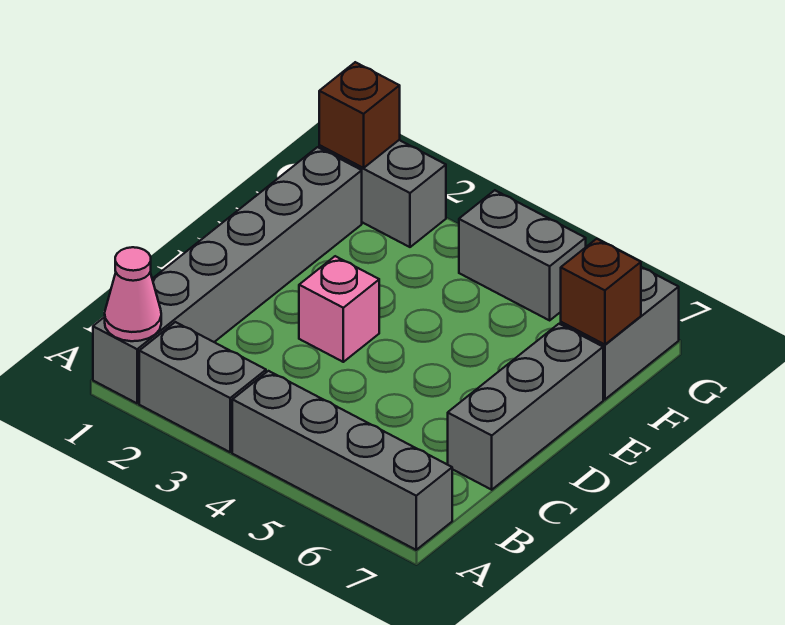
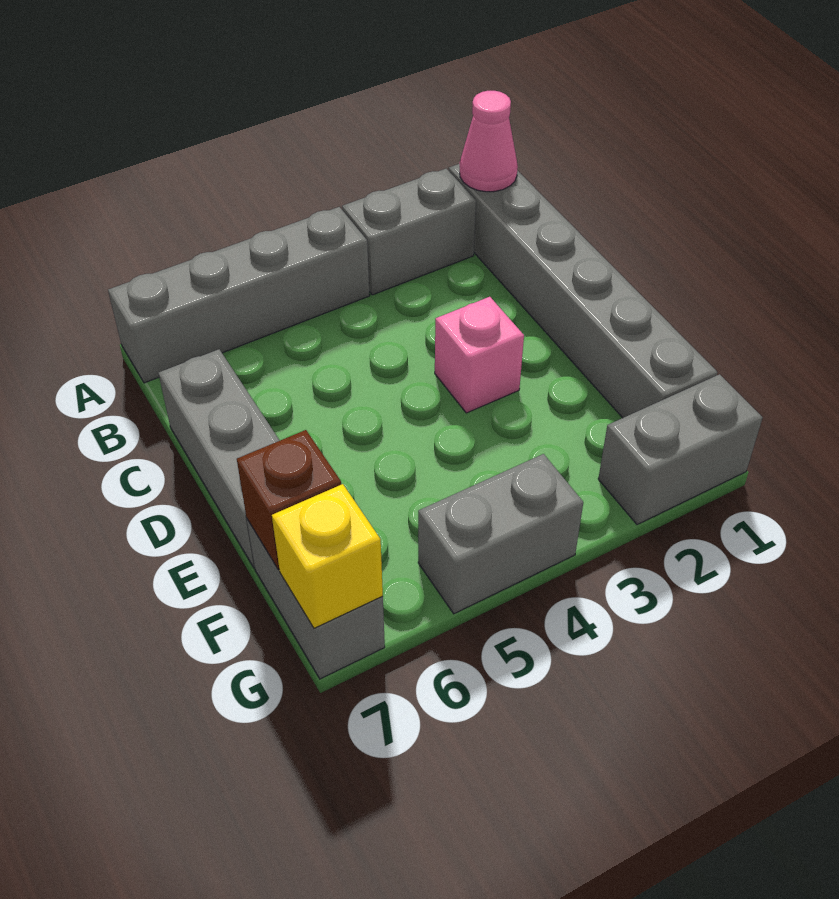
brown brick G1 level 2 -> none
none -> yellow brick G7 level 2

